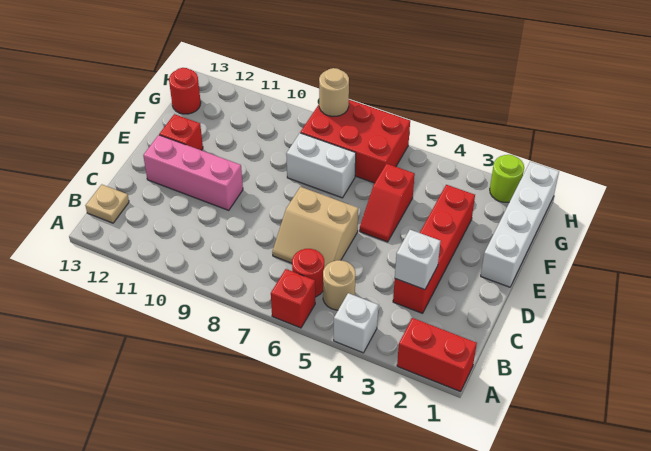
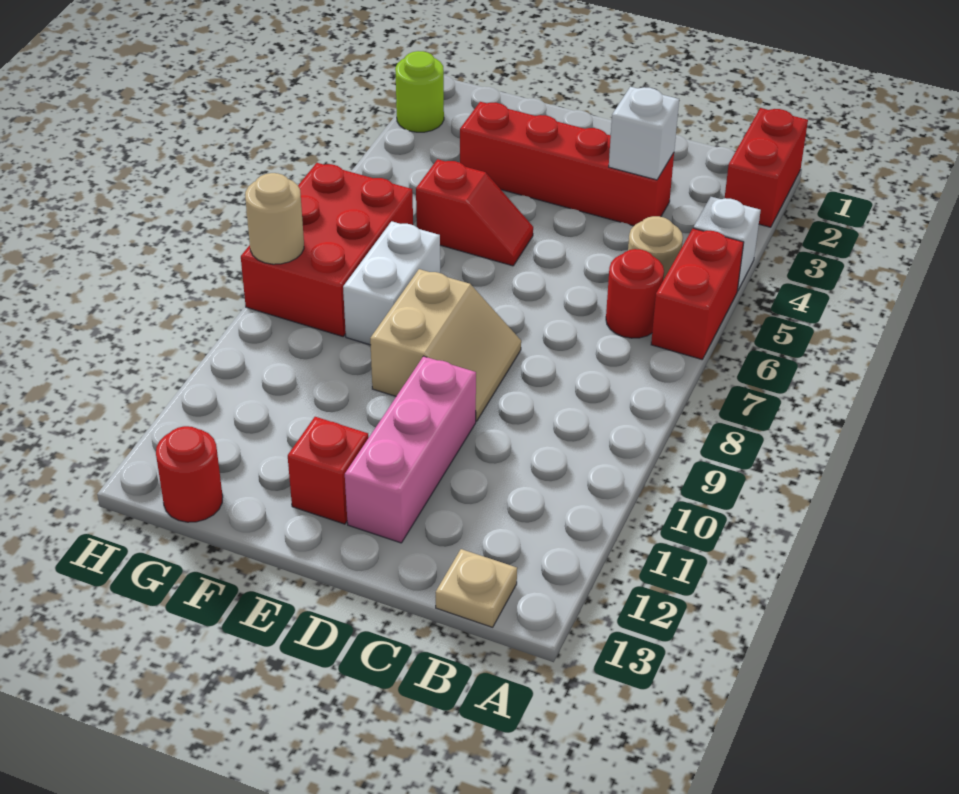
red brick A6 level 1 -> red brick A5:A6 level 1
tan slope C6:D7 level 1 top D -> tan slope D8:E9 level 1 top E
white brick E1:H1 level 1 -> none

